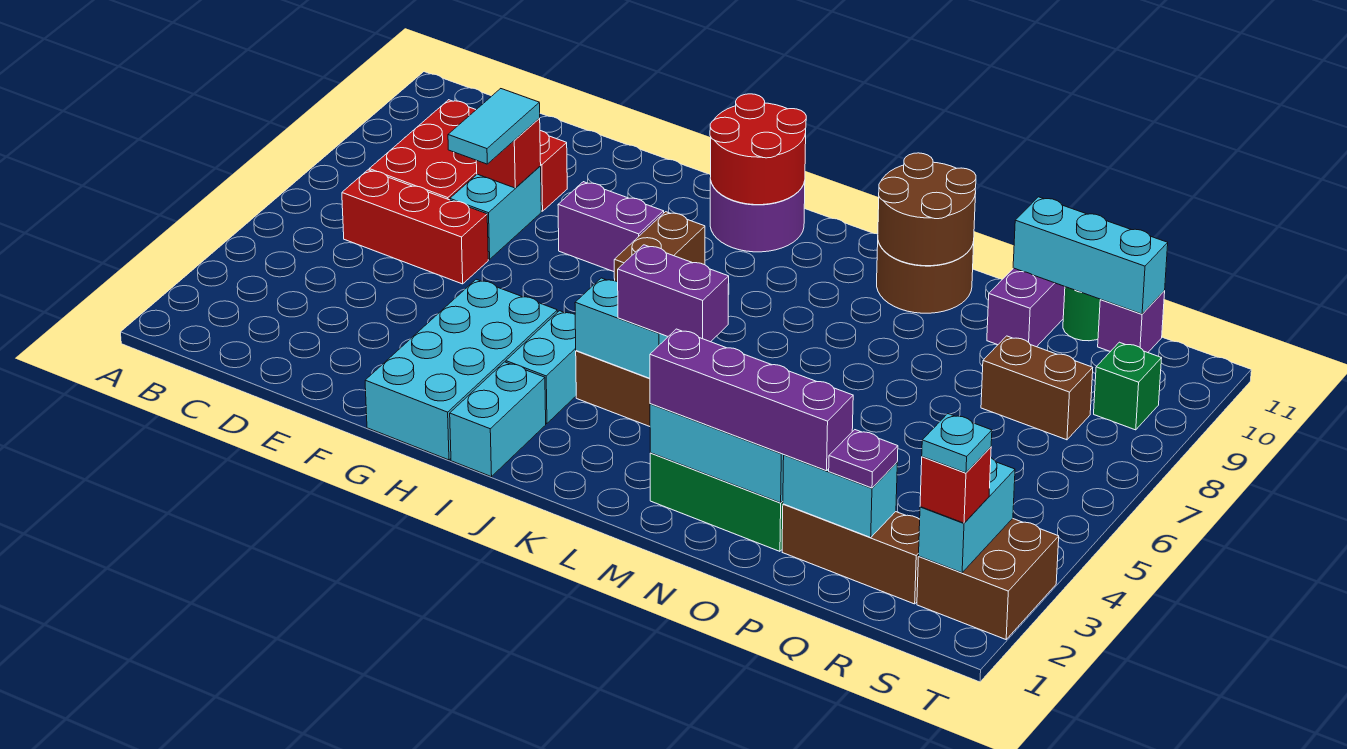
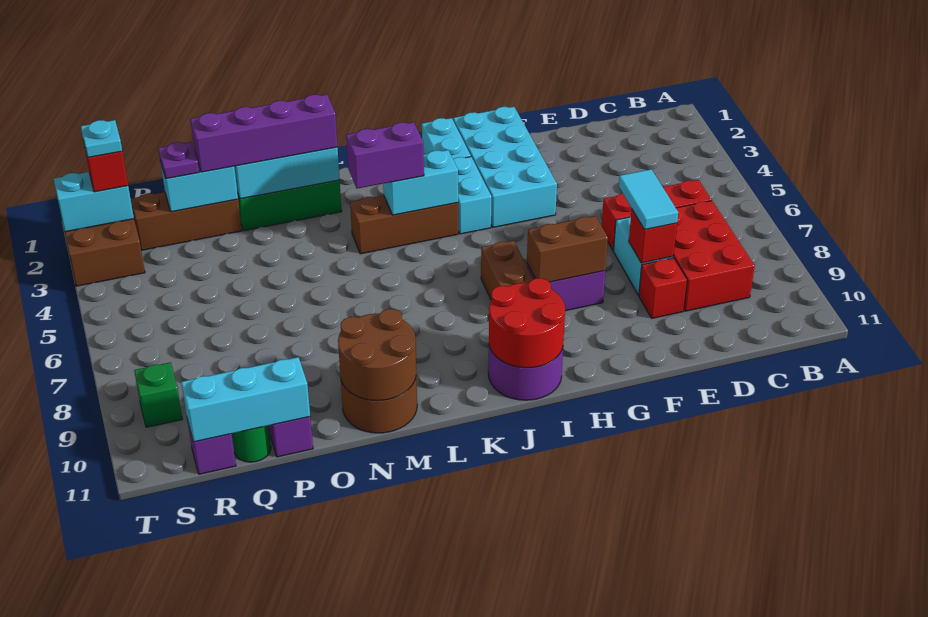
brown brick Q8:R8 level 1 -> brown brick G8:H8 level 2
cyan brick S2:S3 level 2 -> cyan brick S2:T2 level 2

